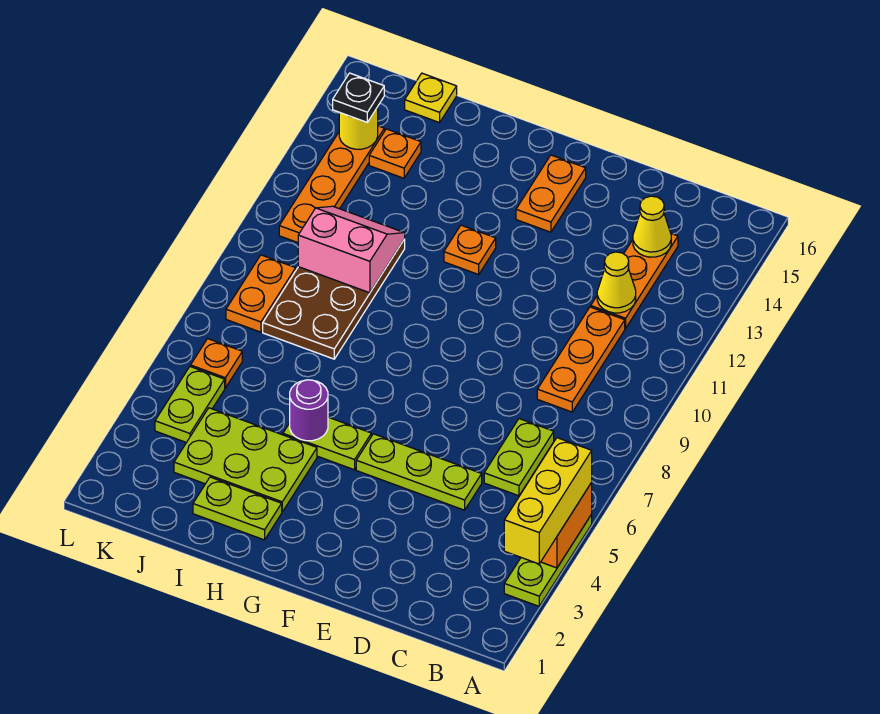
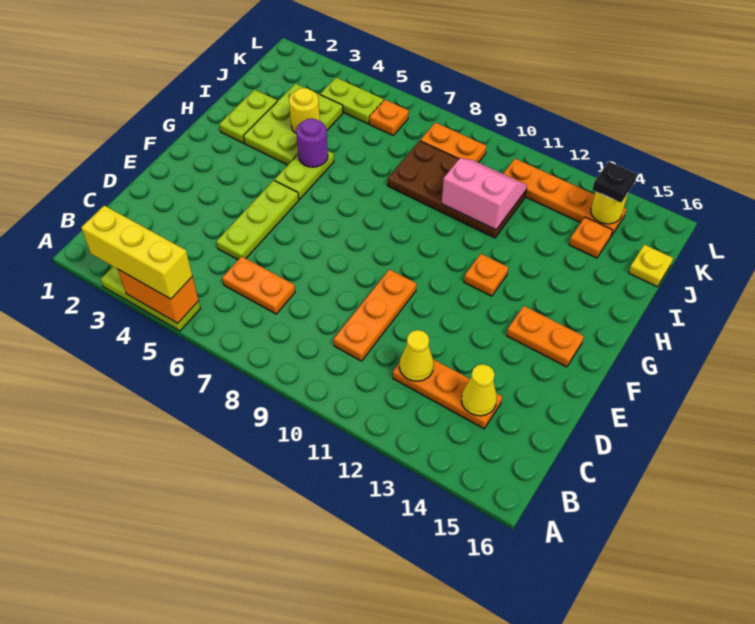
lime plate C6:C7 level 1 -> orange plate C6:C7 level 1
orange plate C9:C11 level 1 -> orange plate C10:E10 level 1
none -> yellow round brick I4 level 2
pink slope I10:J11 level 2 top 10 -> pink slope I10:J11 level 2 top I

